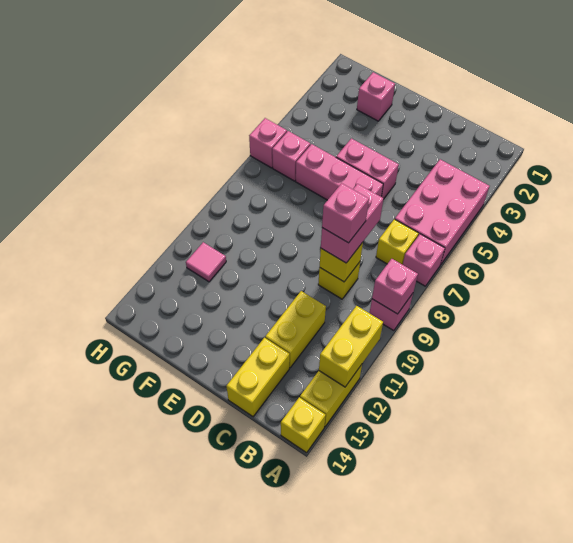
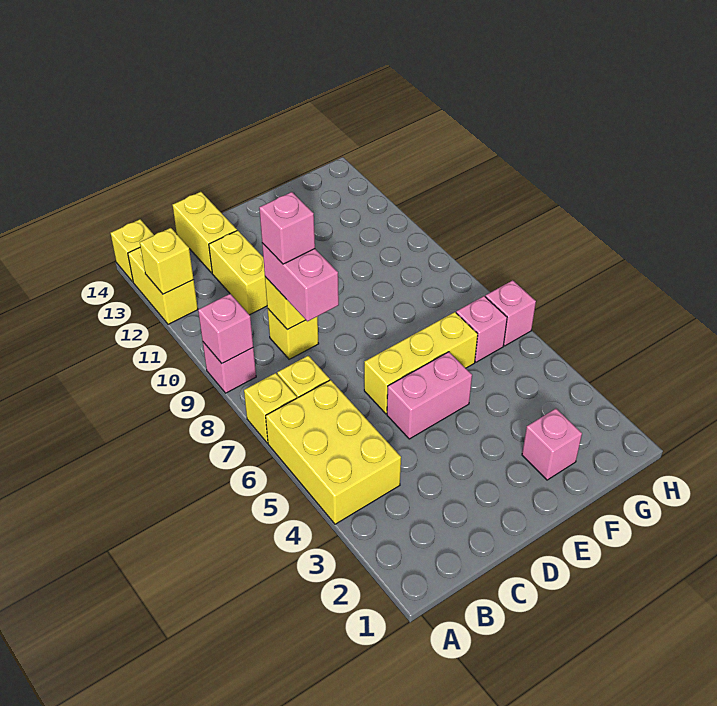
pink brick A4:B6 level 1 -> yellow brick A4:B6 level 1
pink brick A7 level 1 -> yellow brick A7 level 1
yellow brick A11:A12 level 2 -> yellow brick A12 level 2
pink brick D6:F6 level 1 -> yellow brick D6:F6 level 1
pink tile G11 level 1 -> none

